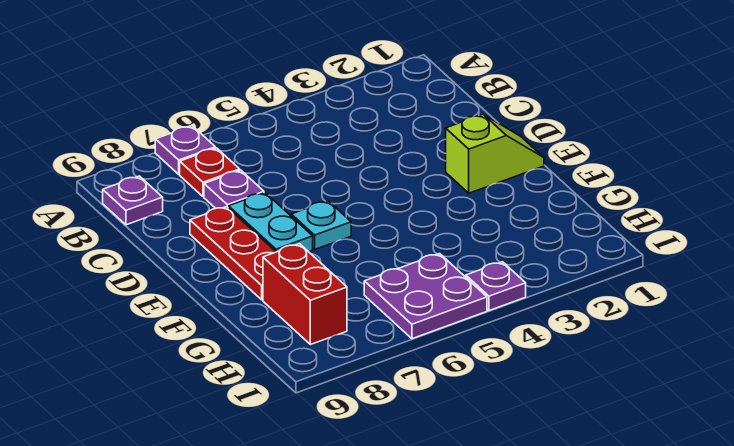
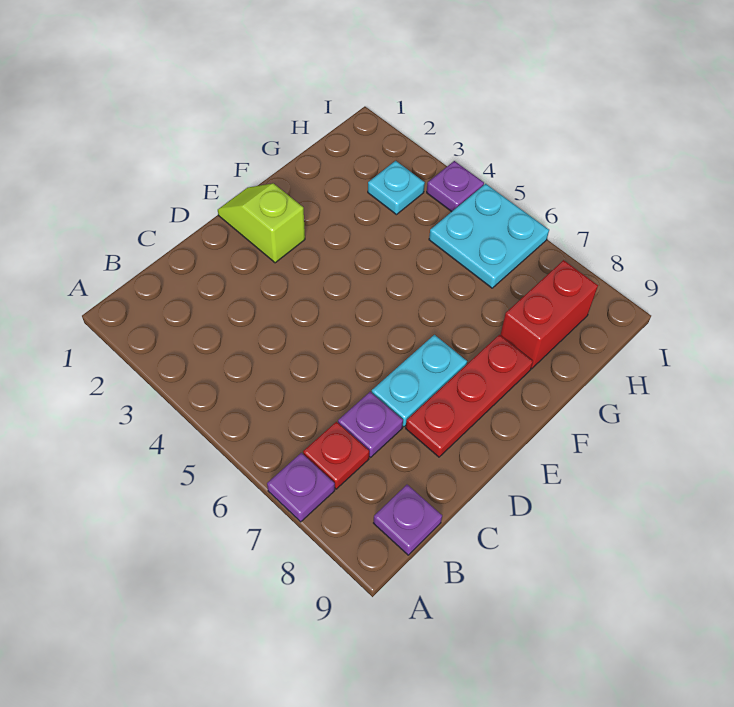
cyan plate E6 level 1 -> cyan plate H3 level 1
purple plate H5:I6 level 1 -> cyan plate H5:I6 level 1

